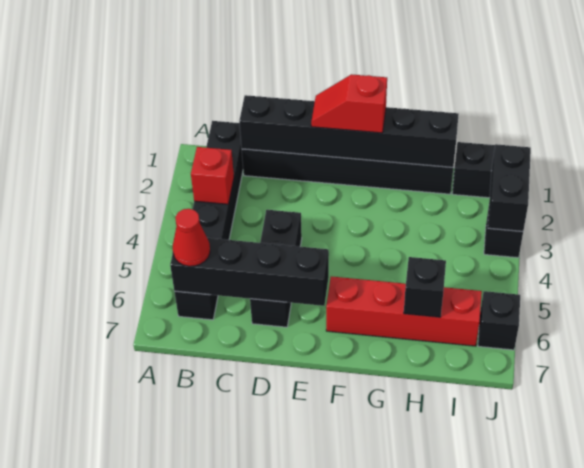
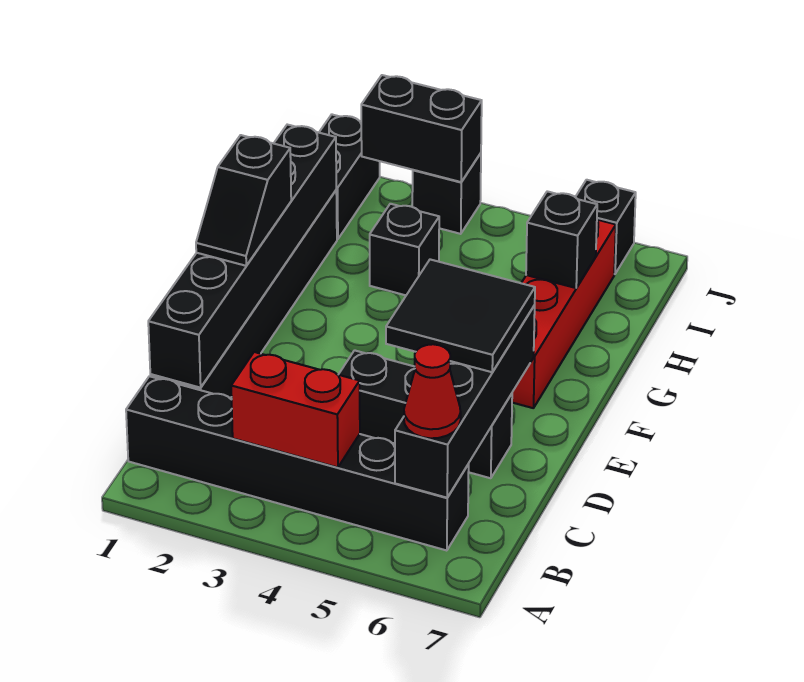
red brick B3 level 2 -> red brick B3:B4 level 2
none -> black tile D5:E6 level 3
red slope E1:F1 level 3 top F -> black slope E1:F1 level 3 top F
none -> black brick H3 level 1

